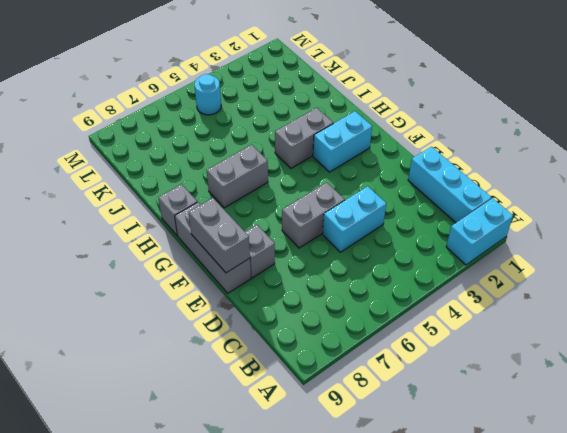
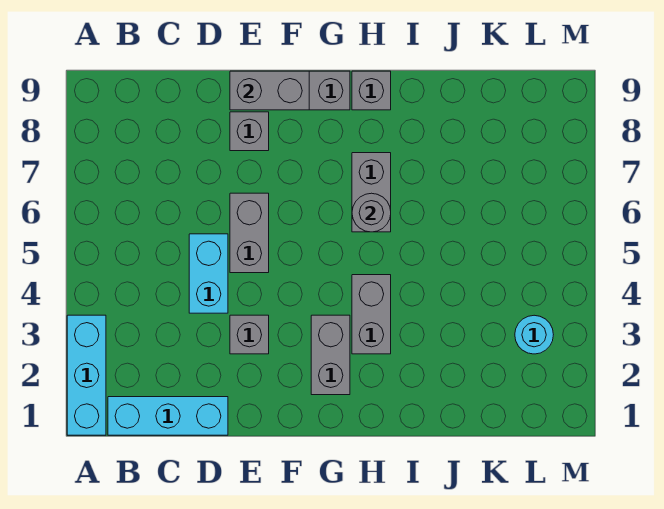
cyan brick A1:A2 level 1 -> cyan brick A1:A3 level 1
none -> grey brick E3 level 1
cyan brick G2:G3 level 1 -> grey brick G2:G3 level 1
none -> grey round brick H6 level 2
cyan round brick L5 level 1 -> cyan round brick L3 level 1

